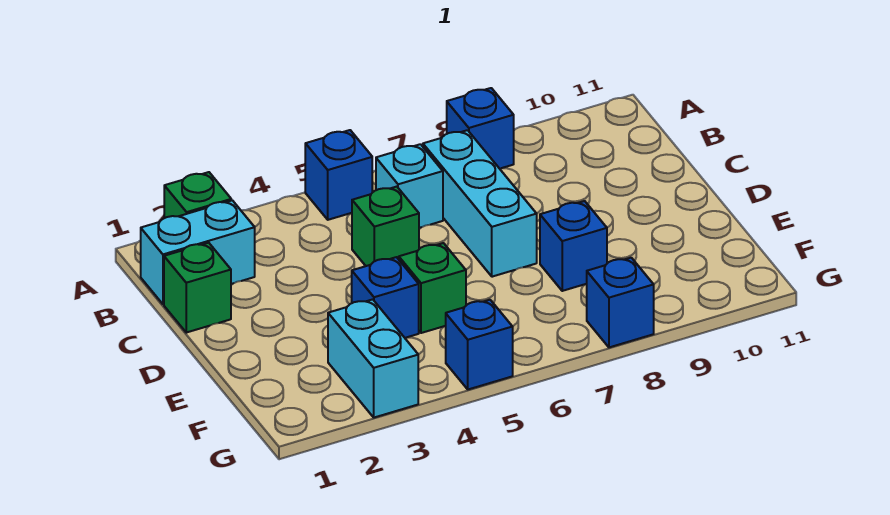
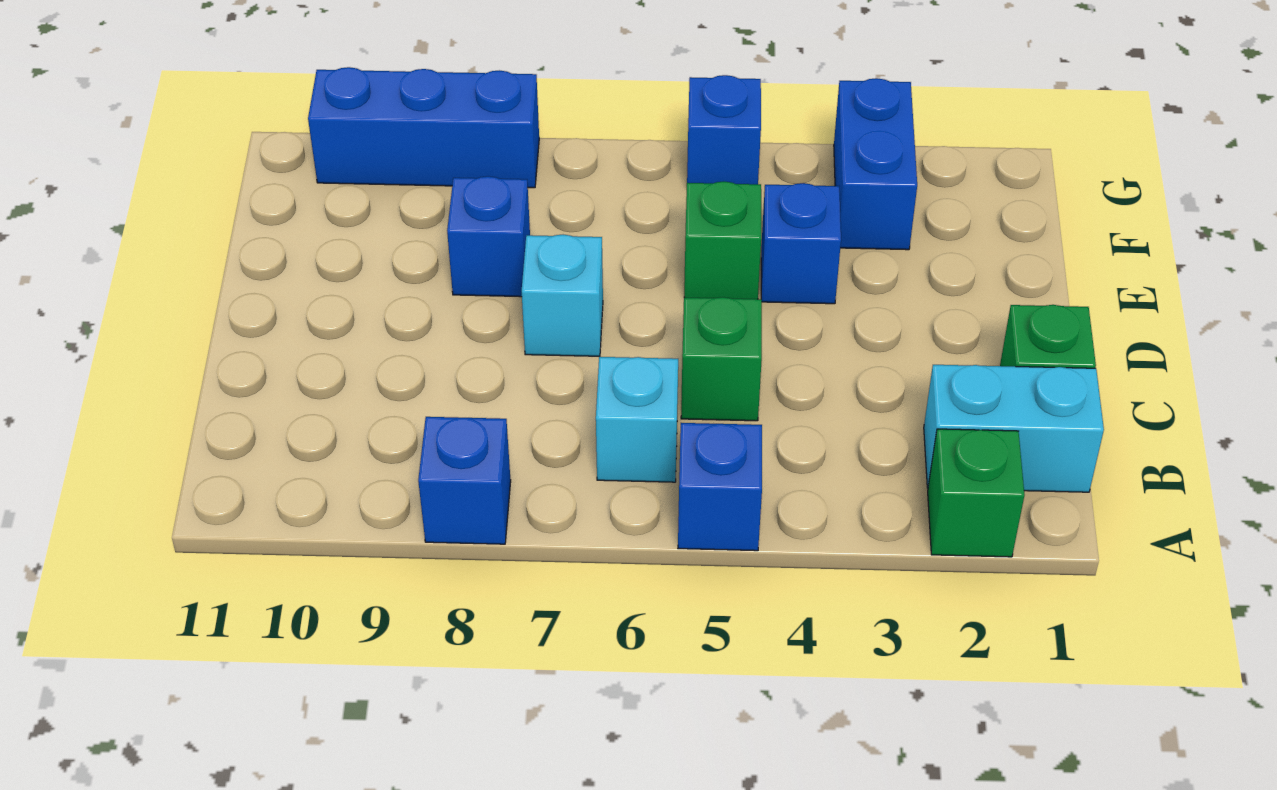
cyan brick B7:D7 level 1 -> cyan brick D7 level 1
cyan brick F3:G3 level 1 -> blue brick F3:G3 level 1
blue brick G8 level 1 -> blue brick G8:G10 level 1

